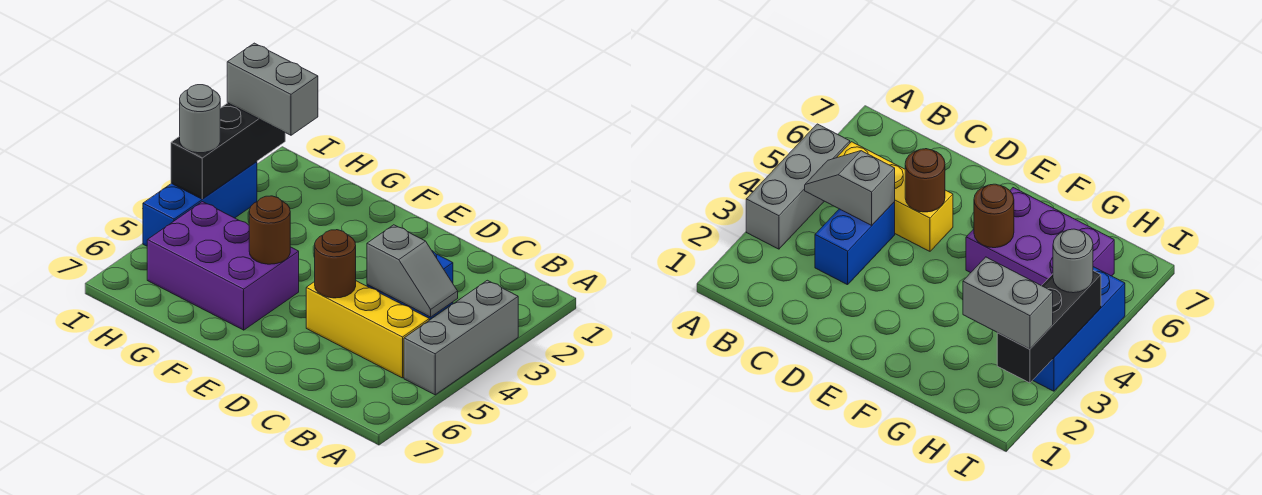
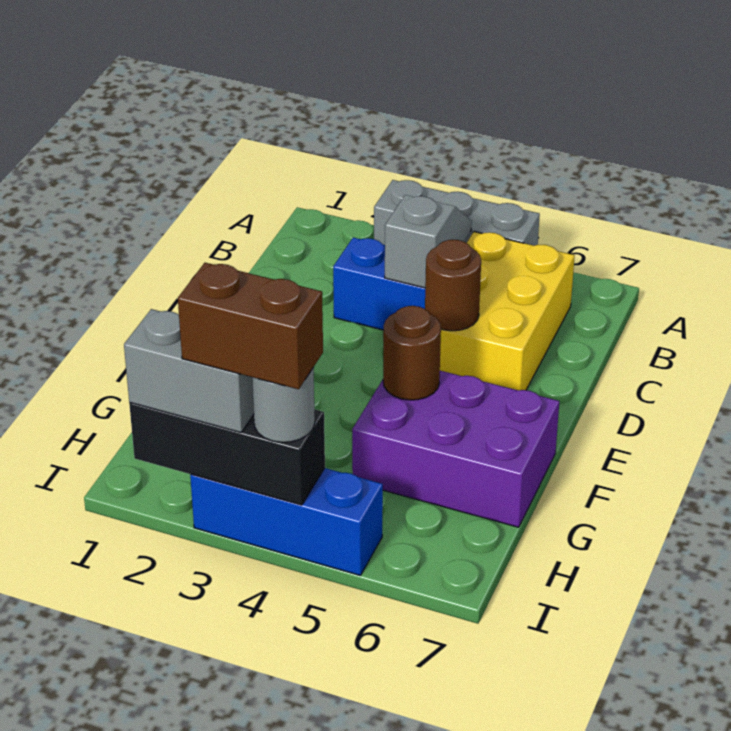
yellow brick B5:D5 level 1 -> yellow brick B5:D6 level 1
purple brick F5:H6 level 1 -> purple brick F5:G7 level 1
grey brick H2:I2 level 3 -> grey brick I2:I3 level 3
none -> brown brick I3:I4 level 4

